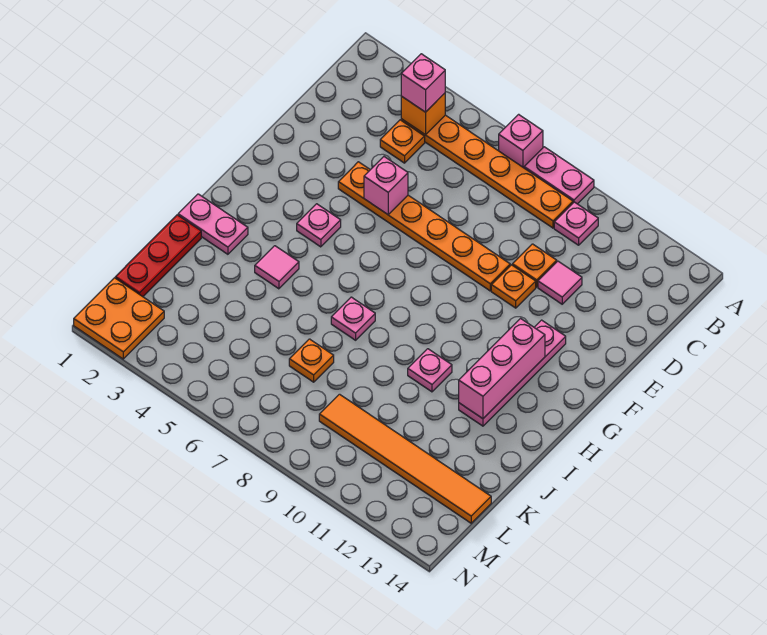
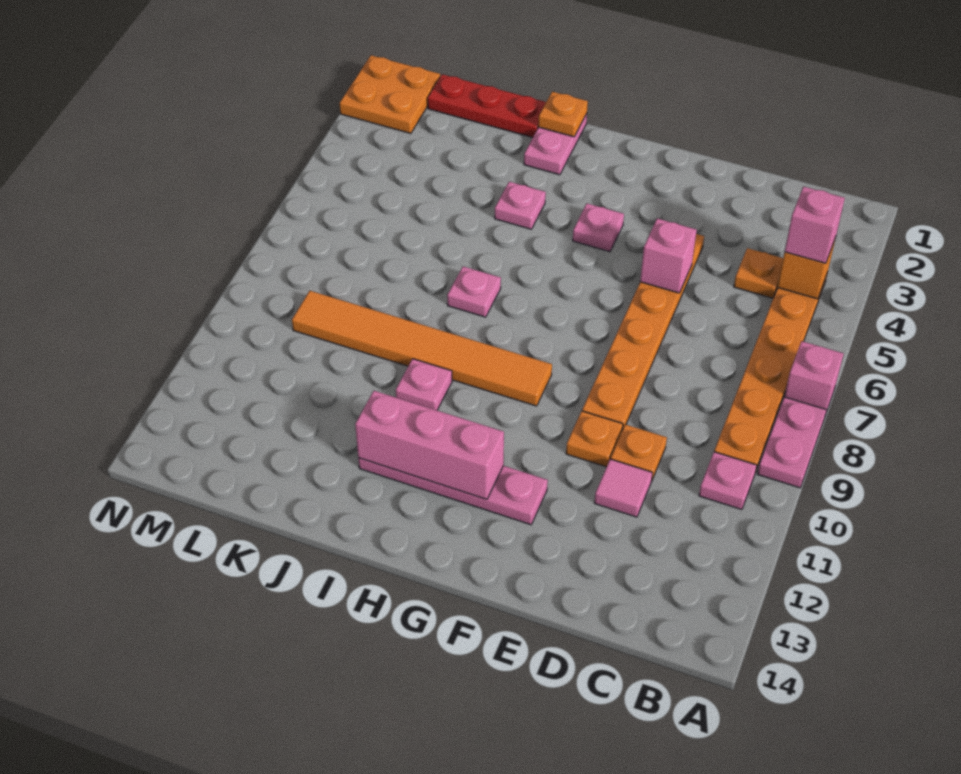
pink tile I4 level 1 -> pink plate I4 level 1
orange plate K7 level 1 -> orange plate I1 level 2
orange tile L9:L14 level 1 -> orange tile G9:L9 level 1

